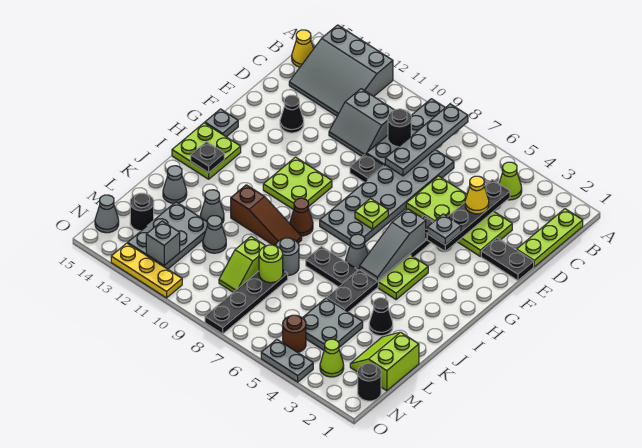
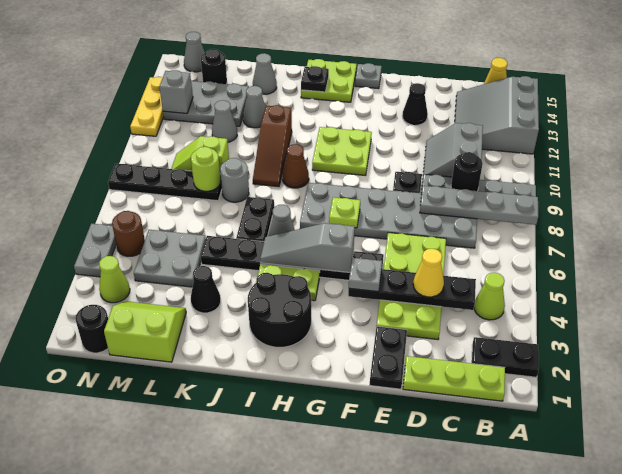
none -> black plate A2:B2 level 1
none -> black round brick H2:I3 level 1

